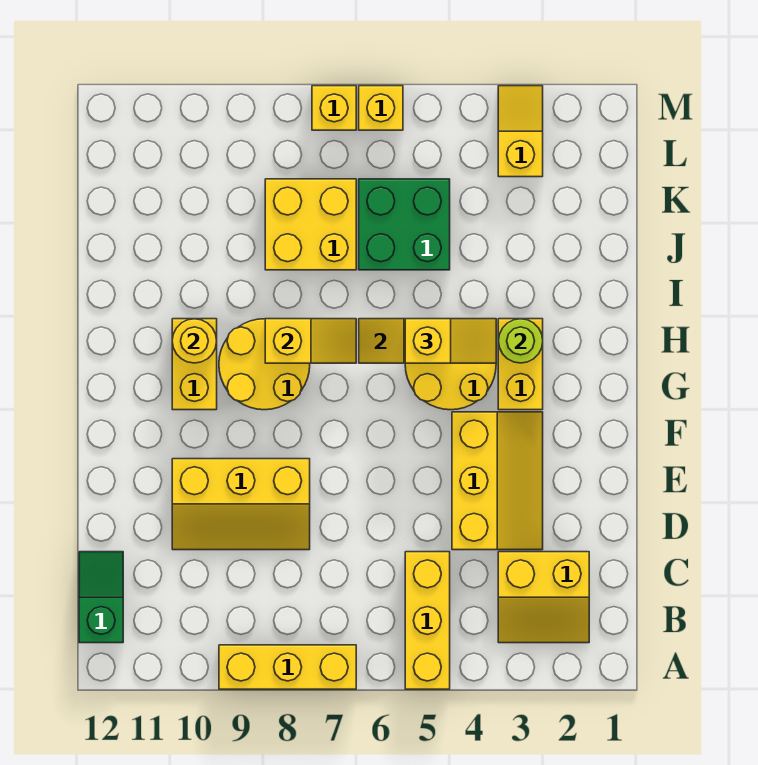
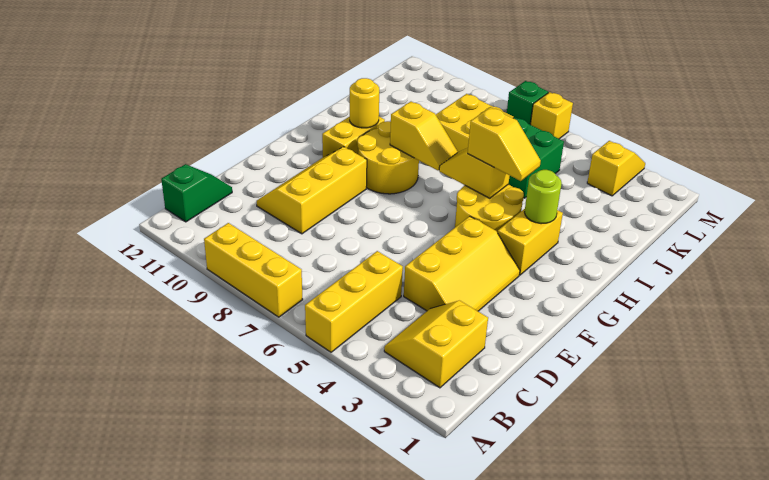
yellow slope B2:C3 level 1 top C -> yellow slope B2:C3 level 1 top 2
yellow slope D8:E10 level 1 top E -> yellow slope D9:F10 level 1 top 9
yellow brick M7 level 1 -> green brick M7 level 1

